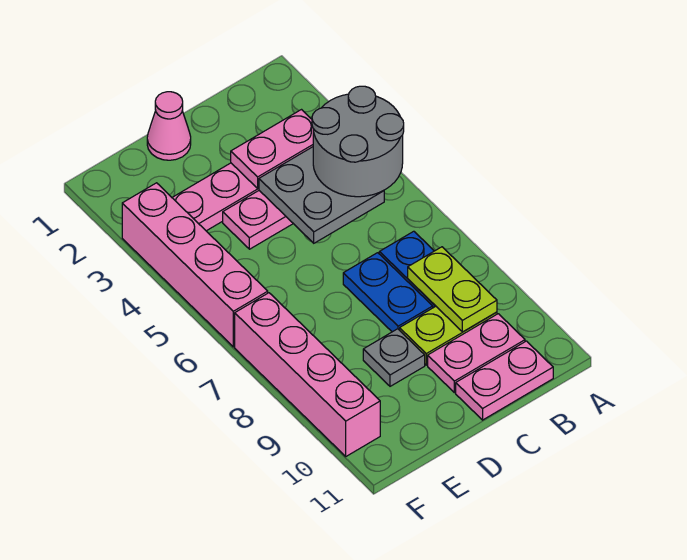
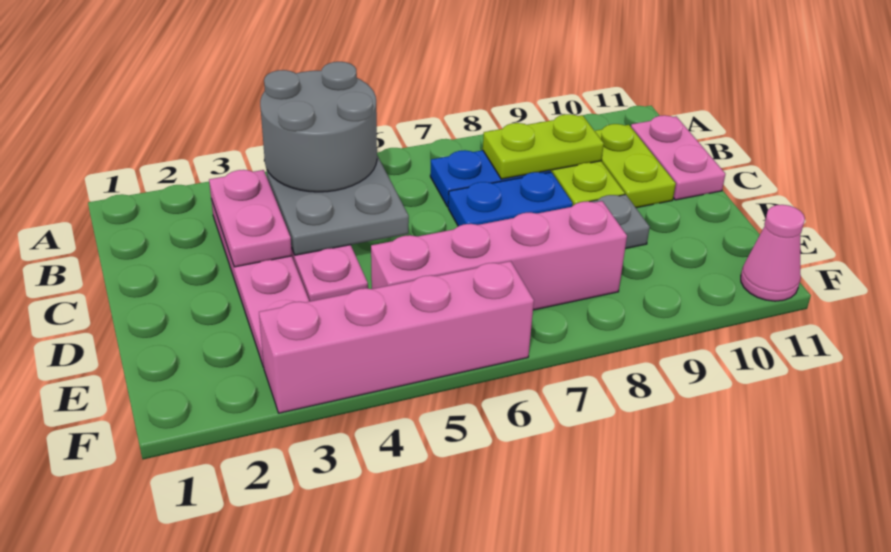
pink plate B10:C10 level 1 -> lime plate B10:C10 level 1
pink cone D1 level 1 -> pink cone F11 level 1
pink brick F7:F10 level 1 -> pink brick E5:E8 level 1

